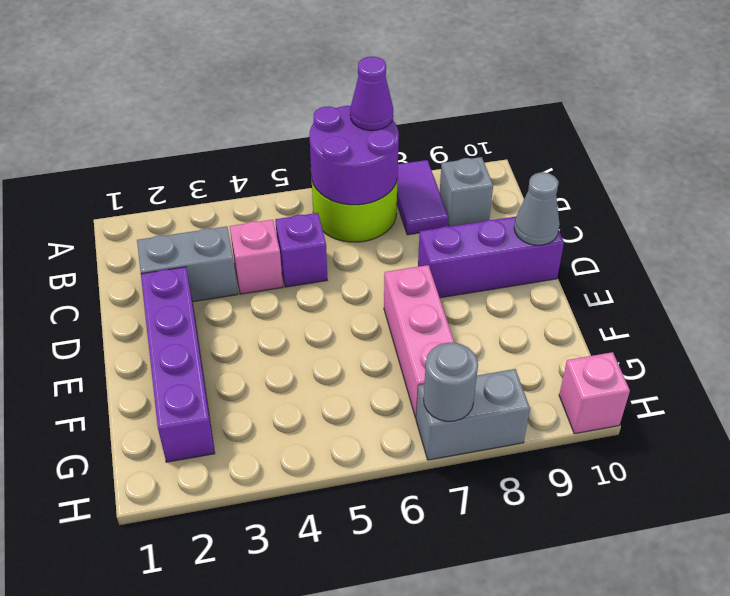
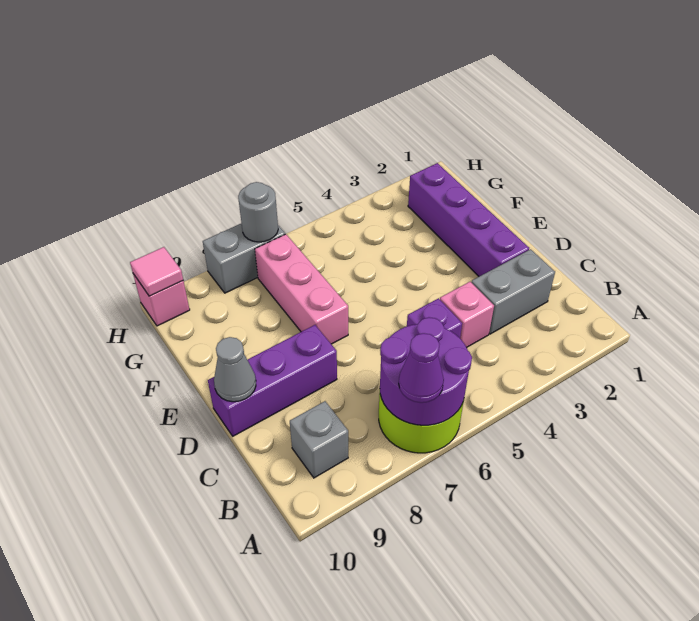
purple tile A8:B8 level 1 -> none
none -> pink tile H10 level 2

